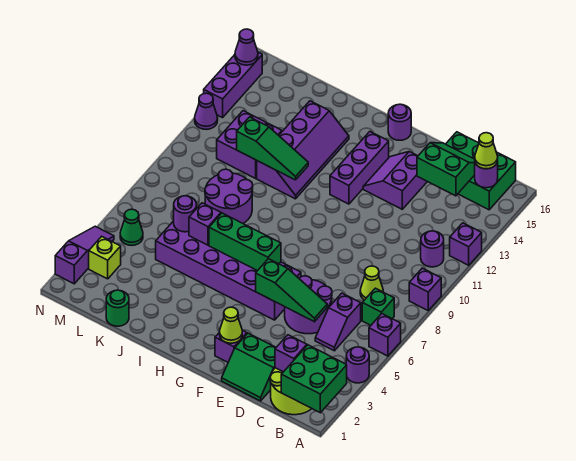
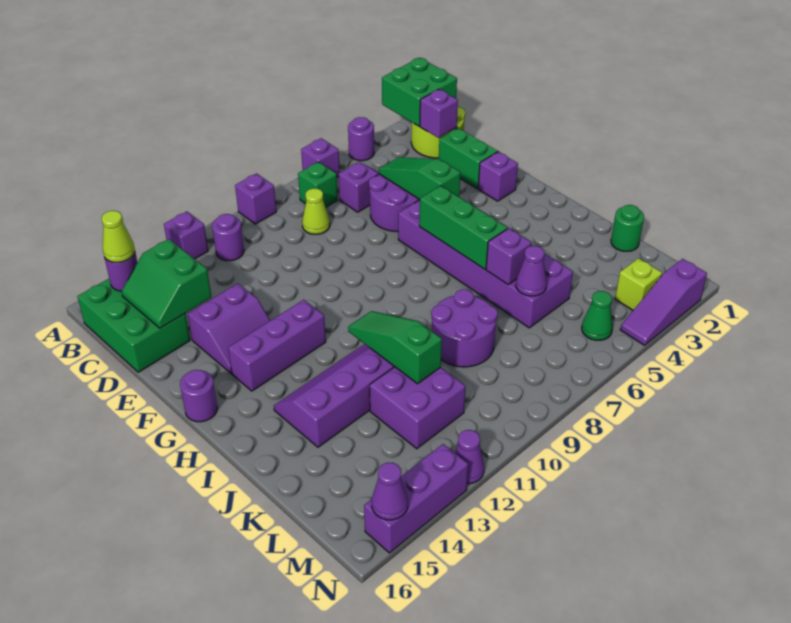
lime cone F2 level 2 -> none
purple round brick K6 level 2 -> purple cone K6 level 2

